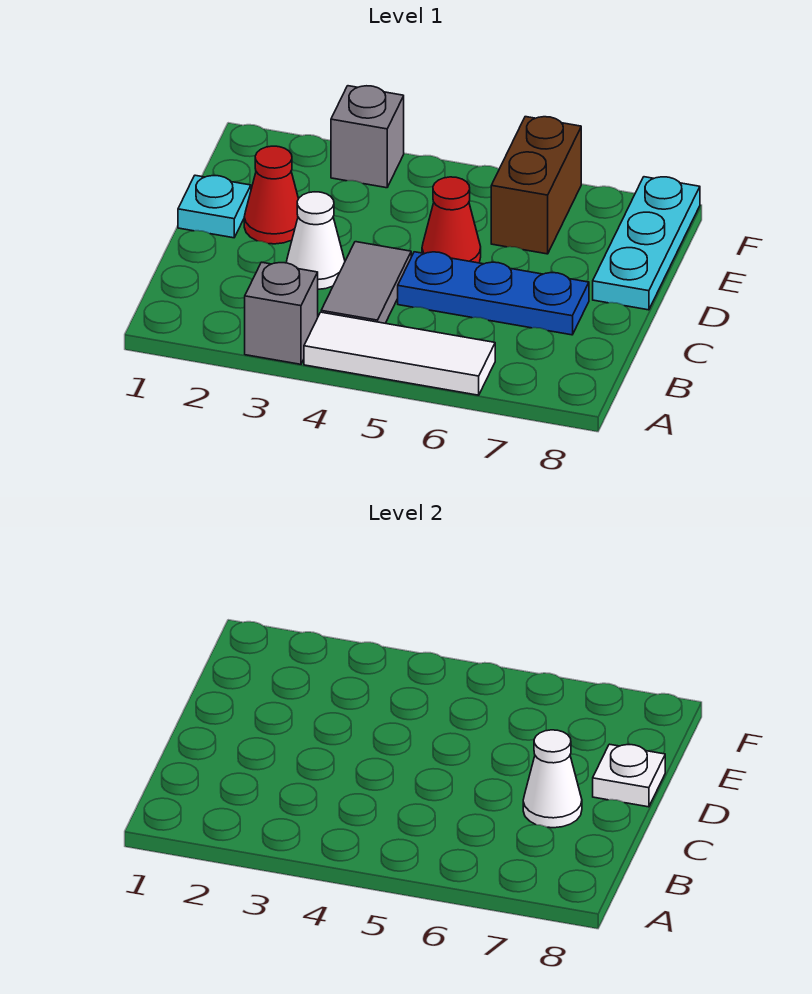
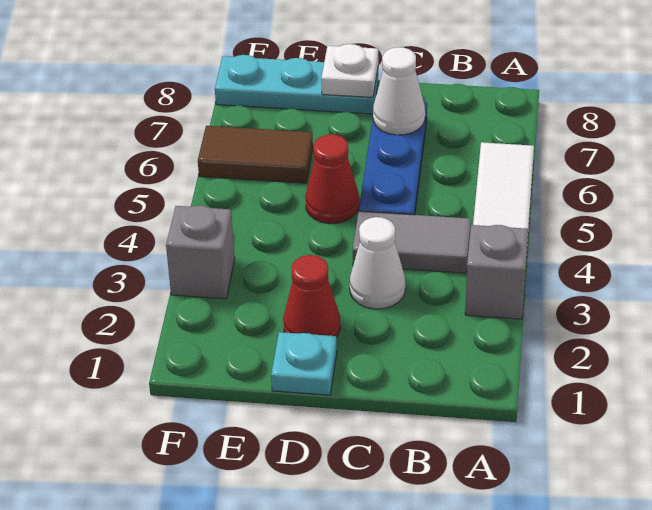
brown brick E6:F6 level 1 -> brown tile E6:F6 level 1

